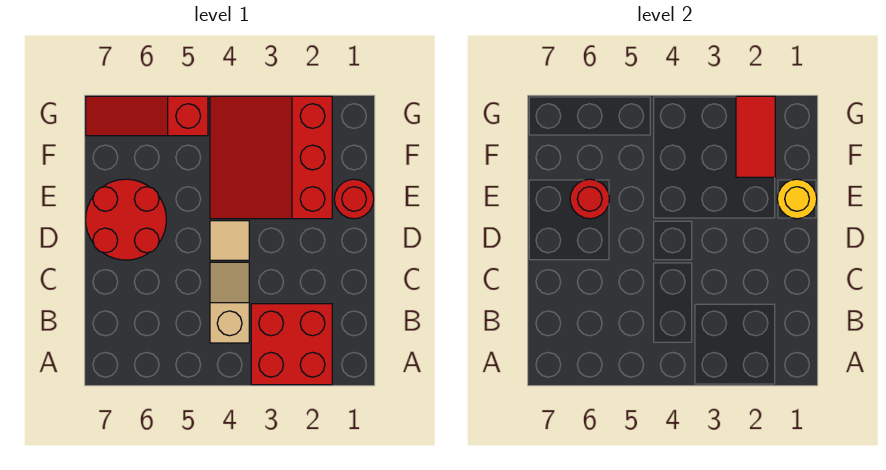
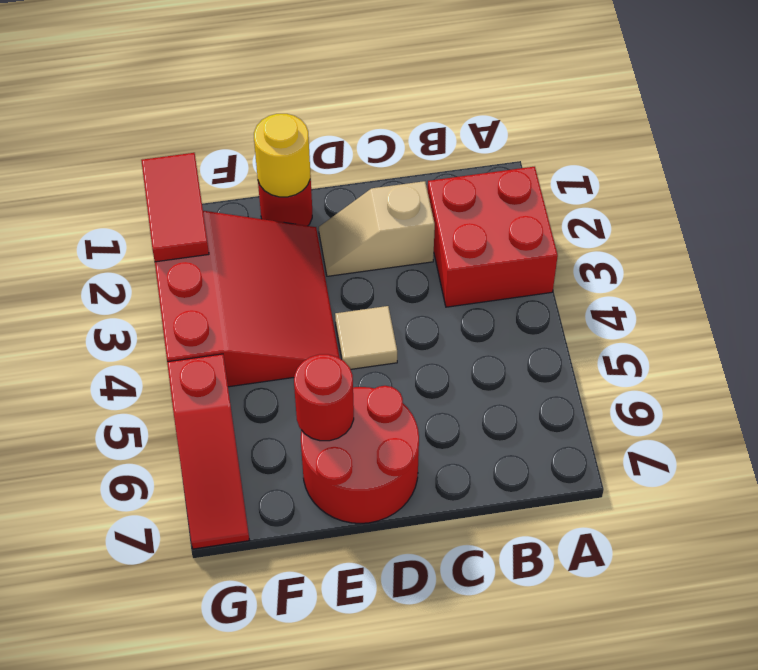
tan slope B4:C4 level 1 top B -> tan slope C2:D2 level 1 top C
red slope E2:G4 level 1 top 2 -> red slope E2:G4 level 1 top G
red tile F2:G2 level 2 -> red tile G1:G2 level 2

